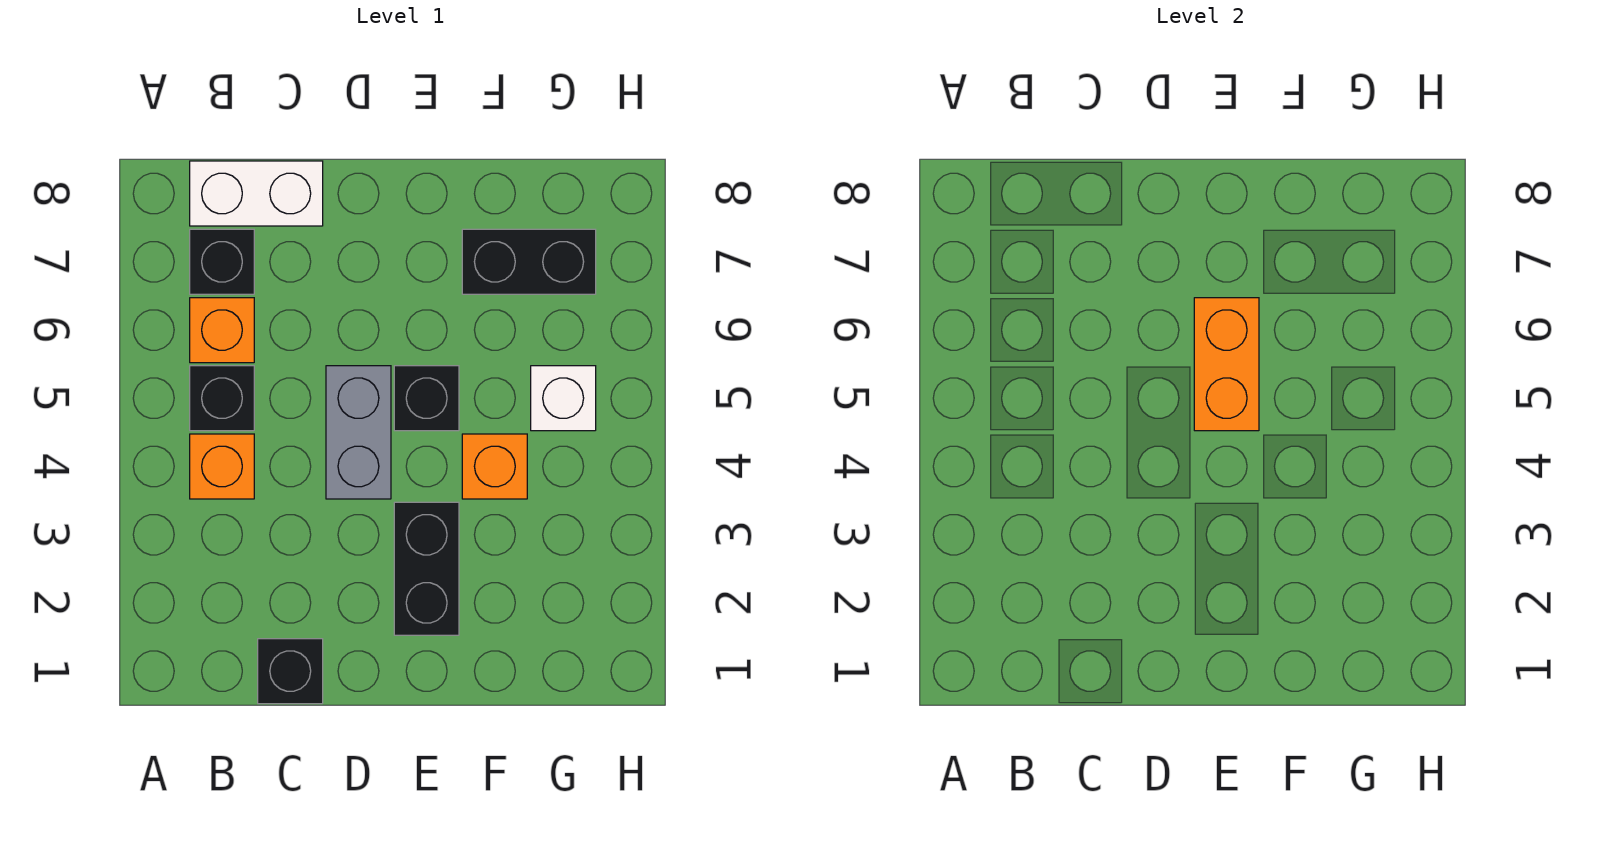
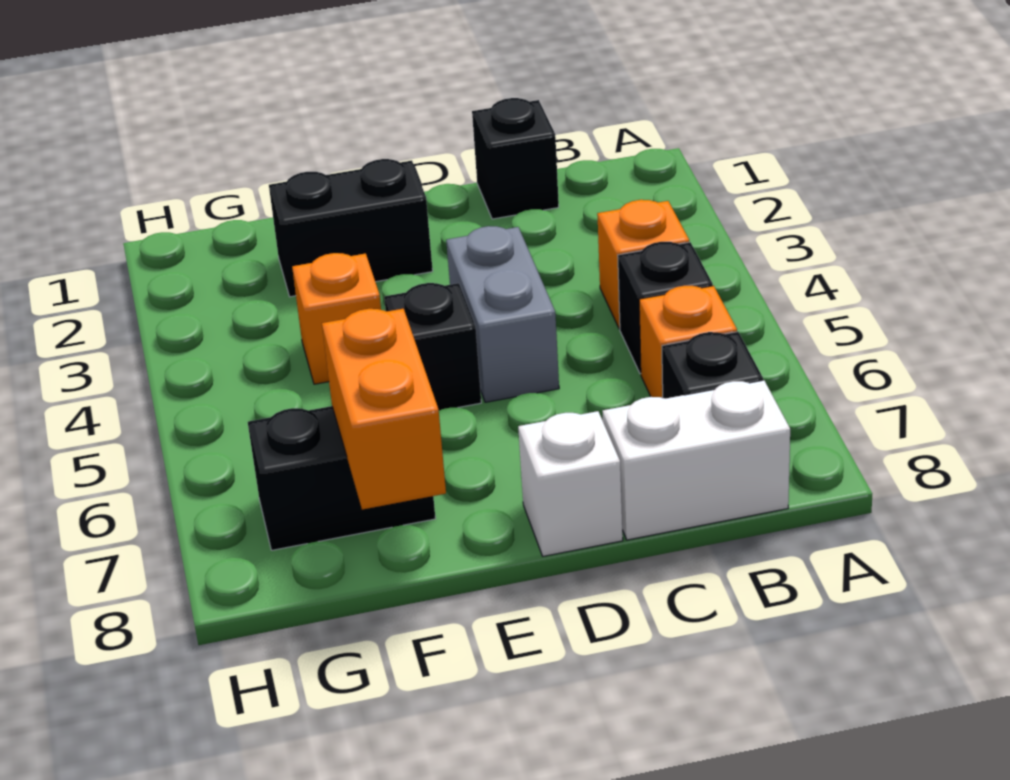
black brick E2:E3 level 1 -> black brick E2:F2 level 1
orange brick E5:E6 level 2 -> orange brick F7:F8 level 2
white brick G5 level 1 -> white brick D8 level 1

